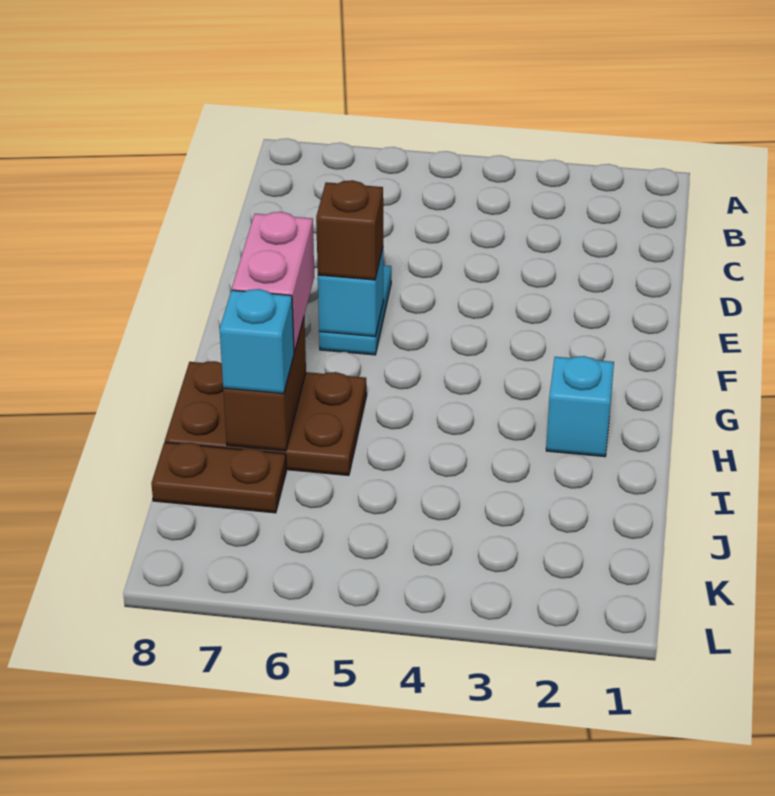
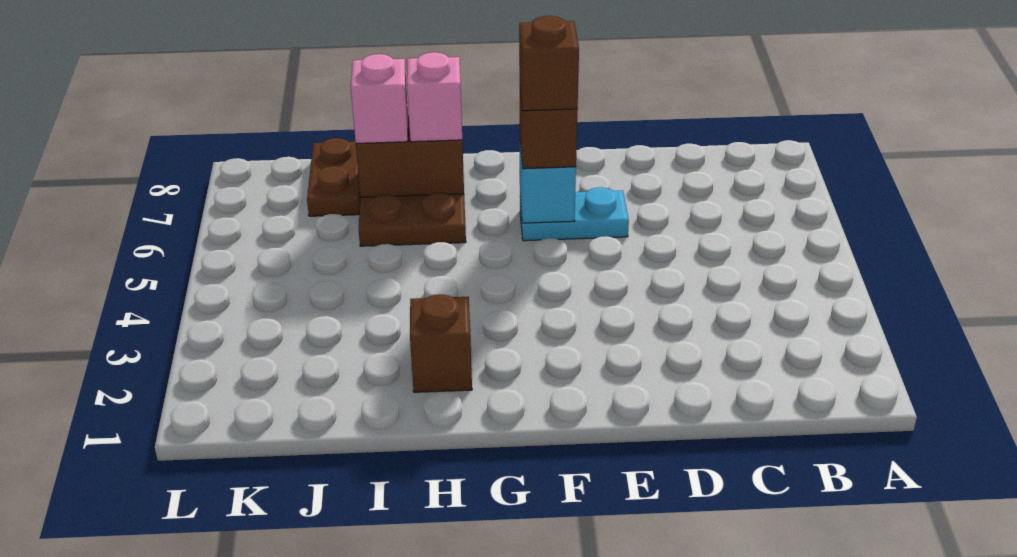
none -> brown brick F6 level 4
pink brick G7:H7 level 3 -> pink brick H7 level 3
cyan brick H2 level 1 -> brown brick H2 level 1
cyan brick I7 level 3 -> pink brick I7 level 3

